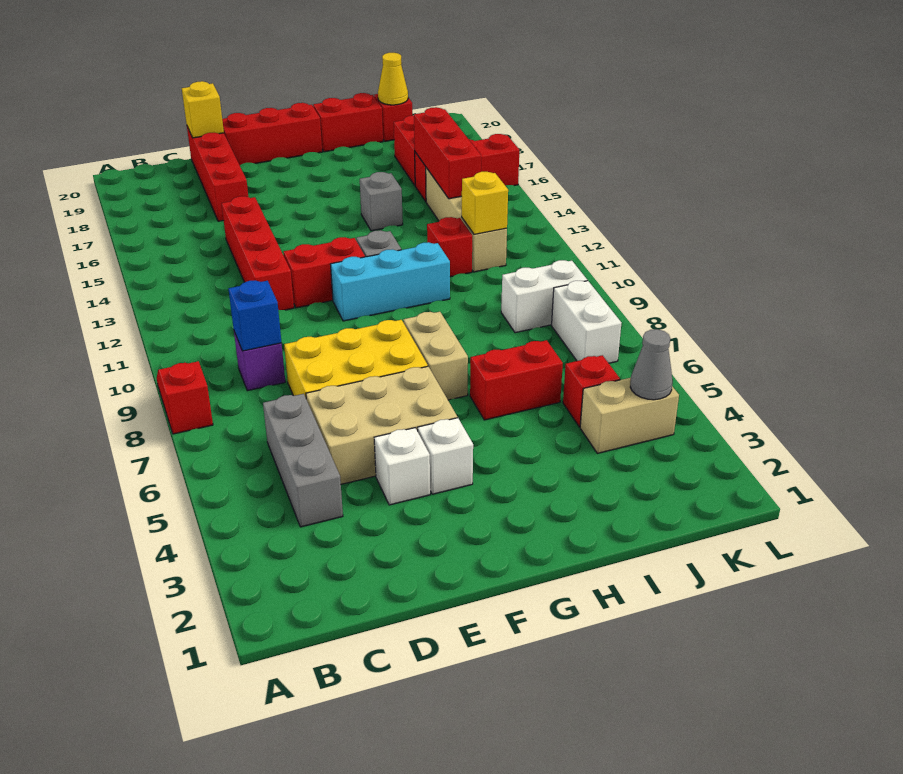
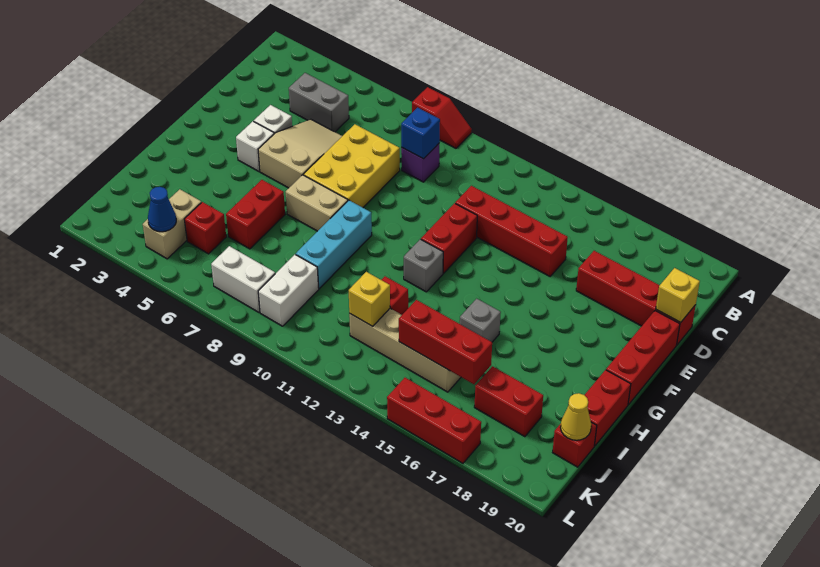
grey brick C4:C6 level 1 -> grey brick C4:C5 level 1
tan brick D5:F6 level 1 -> tan slope D5:F6 level 1 top F
cyan brick F11:H11 level 1 -> cyan brick G9:I9 level 1
red brick J16:L16 level 1 -> red brick L15:L17 level 1
grey cone K4 level 2 -> blue cone K4 level 2

